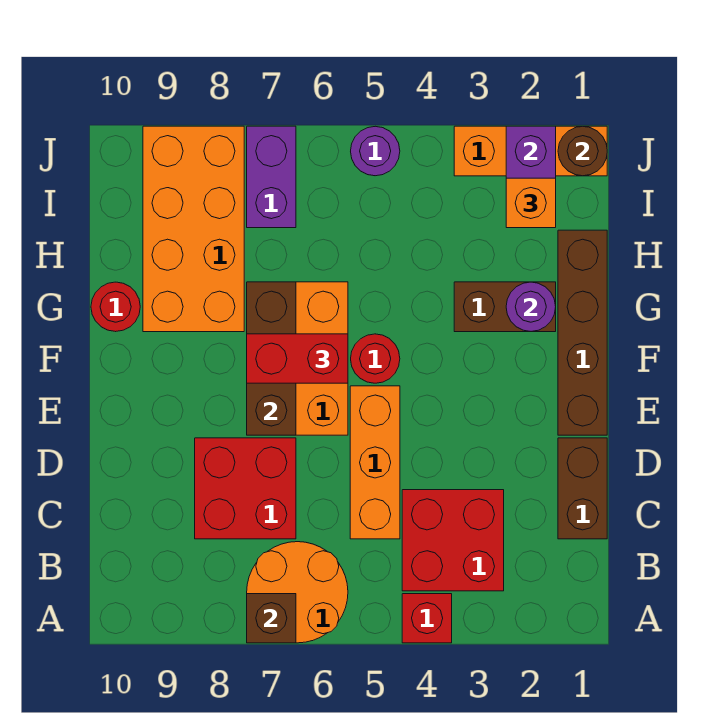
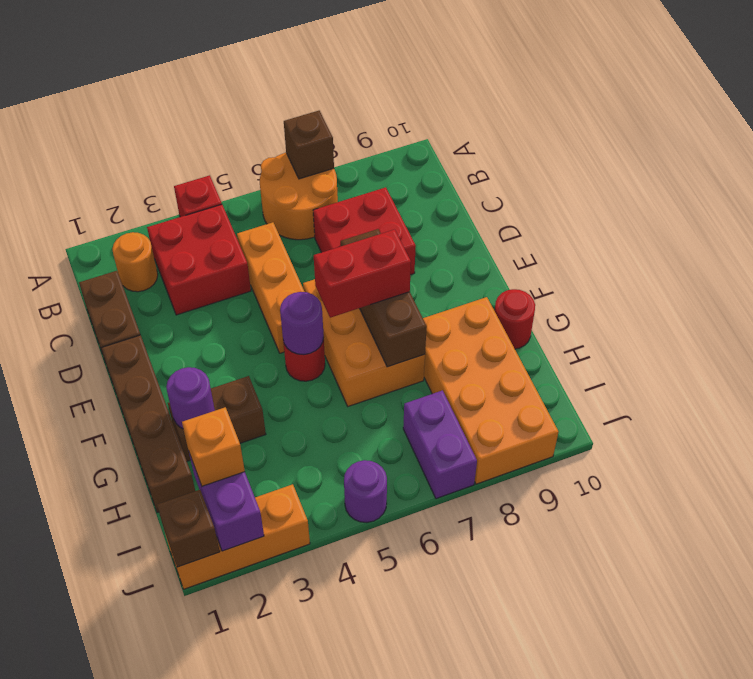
none -> orange round brick B2 level 1
none -> purple round brick F5 level 2
brown round brick J1 level 2 -> brown brick J1 level 2

